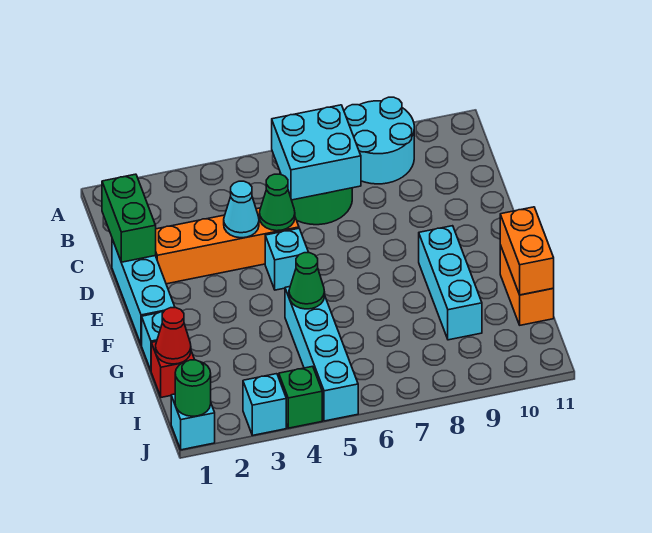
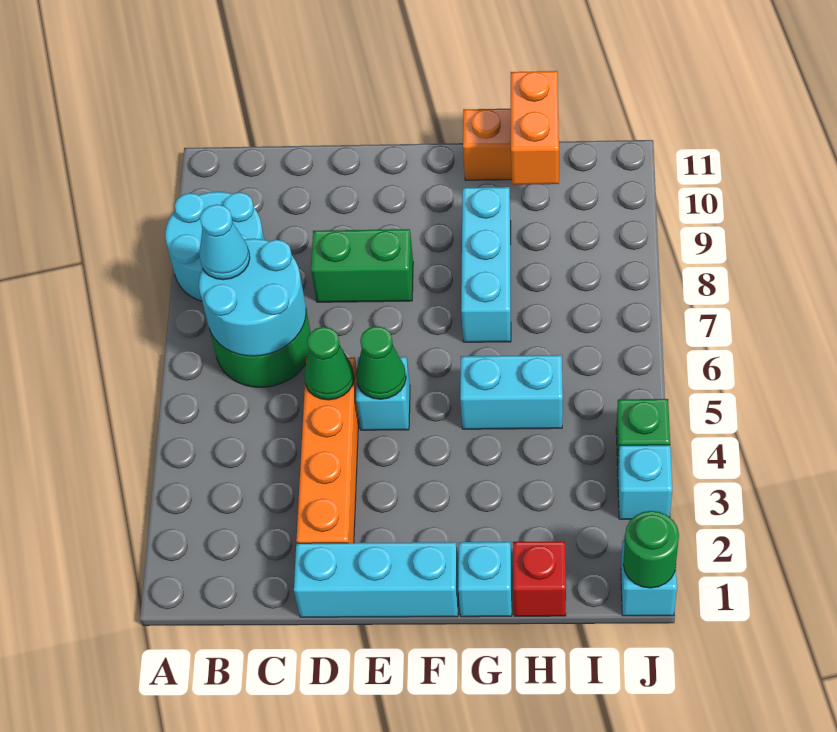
cyan brick B6:C7 level 2 -> cyan round brick B6:C7 level 2
green brick C1:D1 level 2 -> green brick D8:E8 level 1
cyan cone D4 level 2 -> cyan cone B7 level 3
cyan brick F9:H9 level 1 -> cyan brick G7:G9 level 1
cyan brick G5:J5 level 1 -> cyan brick G5:H5 level 1
green cone G5 level 2 -> green cone E5 level 2
orange brick G11:H11 level 2 -> orange brick H10:H11 level 2
red cone H1 level 2 -> none

